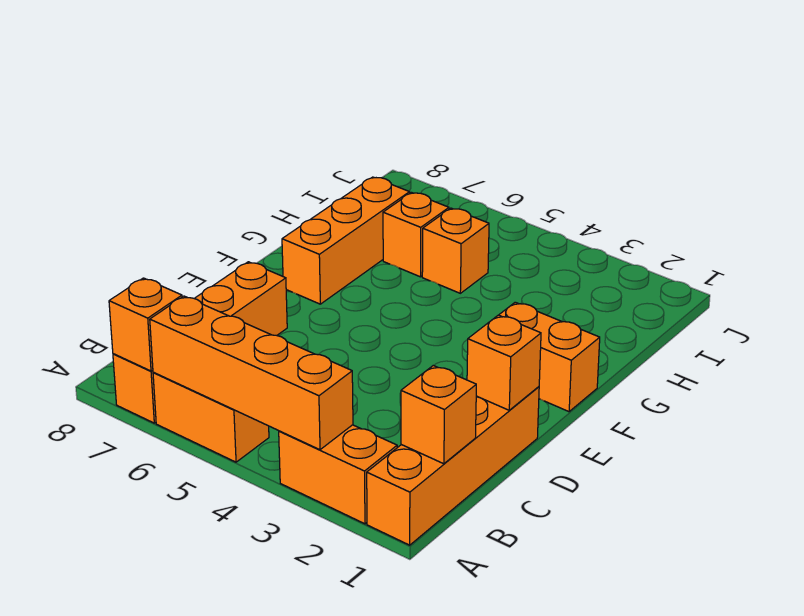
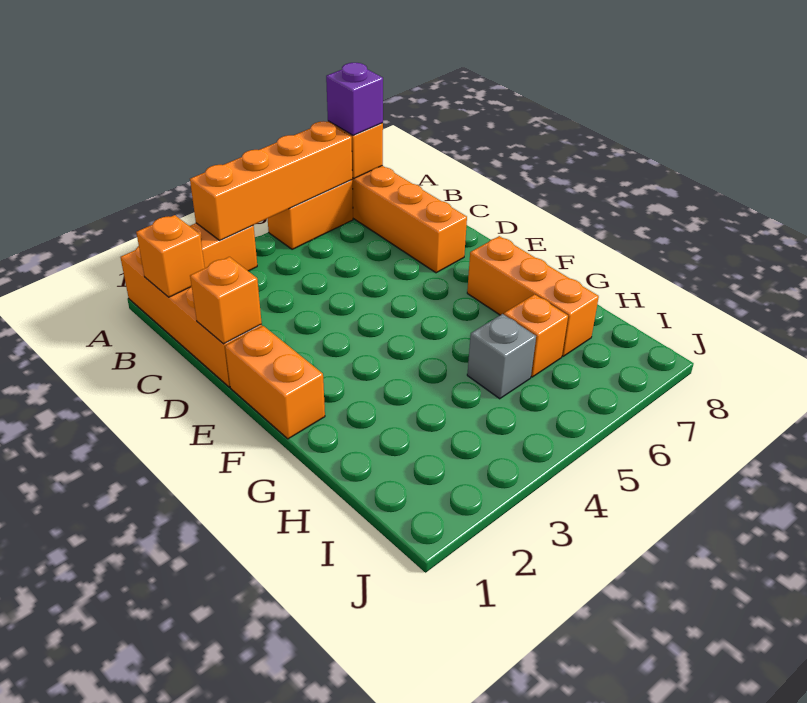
none -> purple brick A7 level 3
orange brick F1:F2 level 1 -> orange brick E1:F1 level 1
orange brick H5 level 1 -> grey brick H5 level 1

